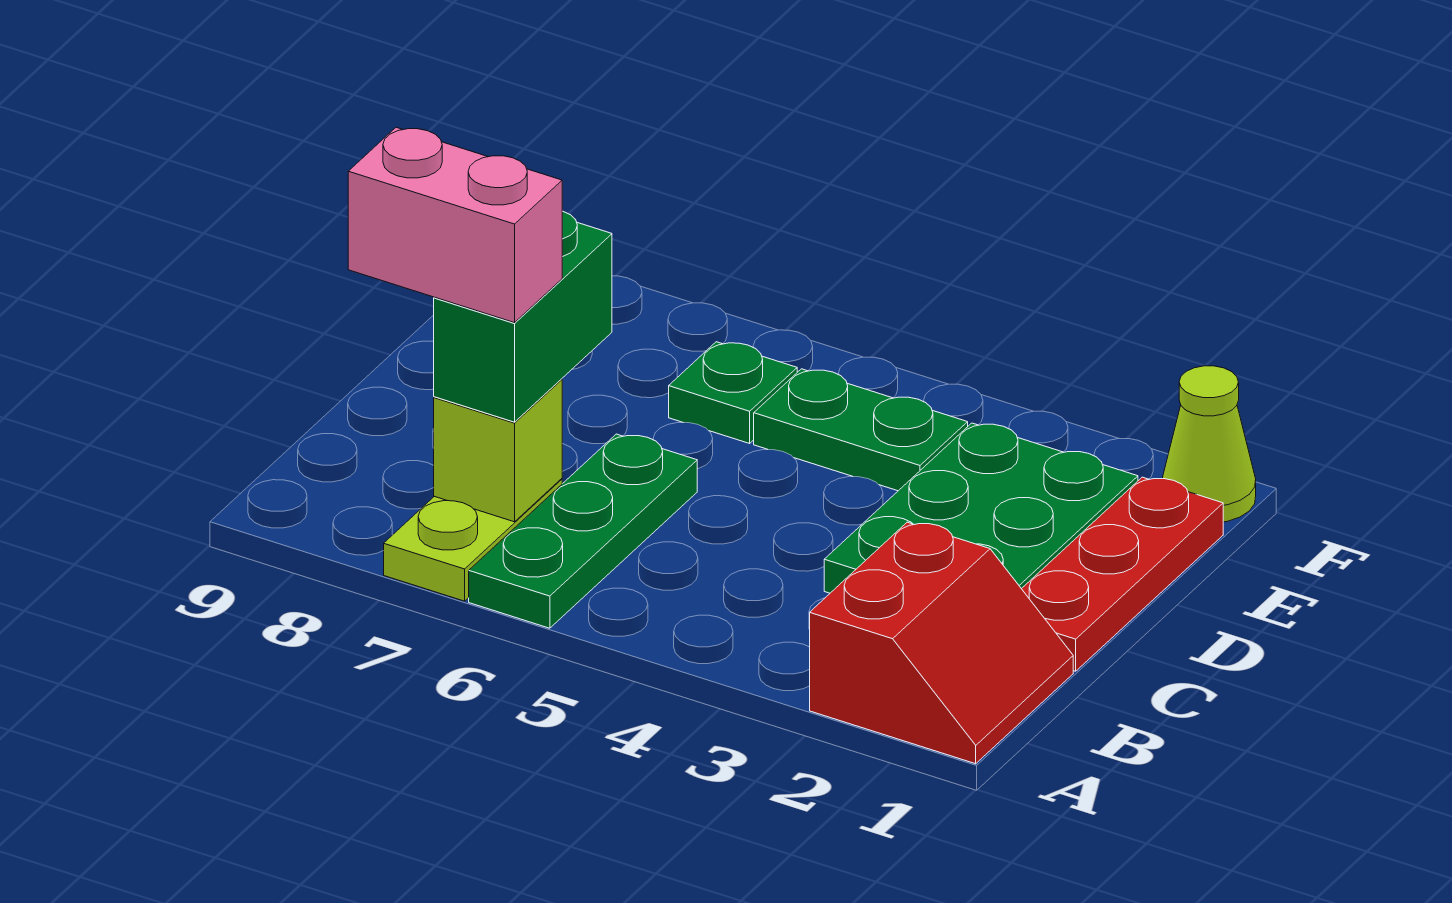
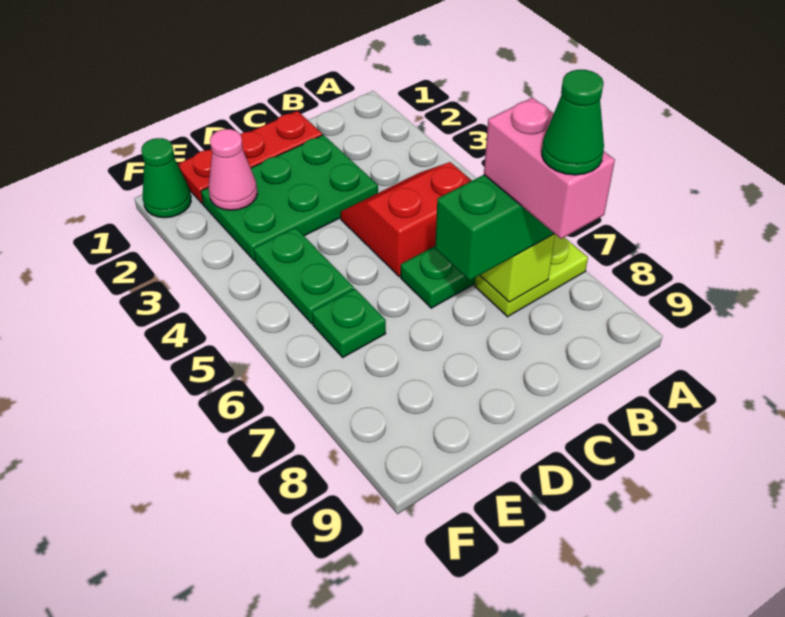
red slope A1:B2 level 1 top 2 -> red slope B4:C5 level 1 top 5
none -> green cone B8 level 5
none -> pink cone E2 level 2
lime cone F1 level 1 -> green cone F1 level 1

